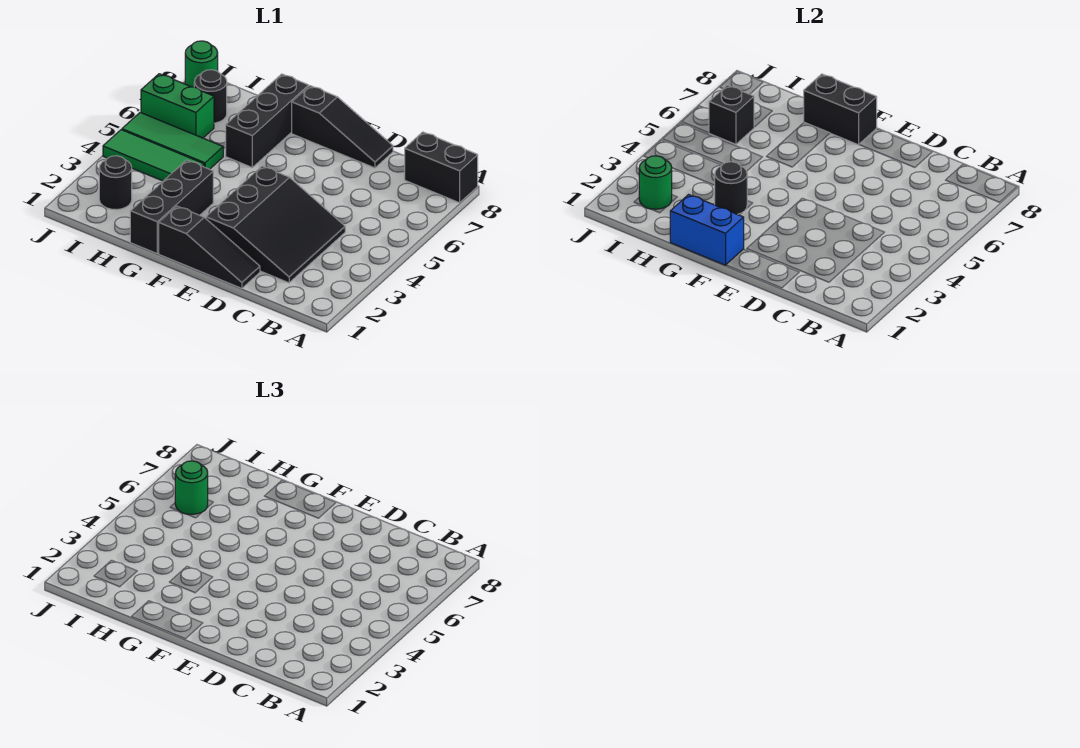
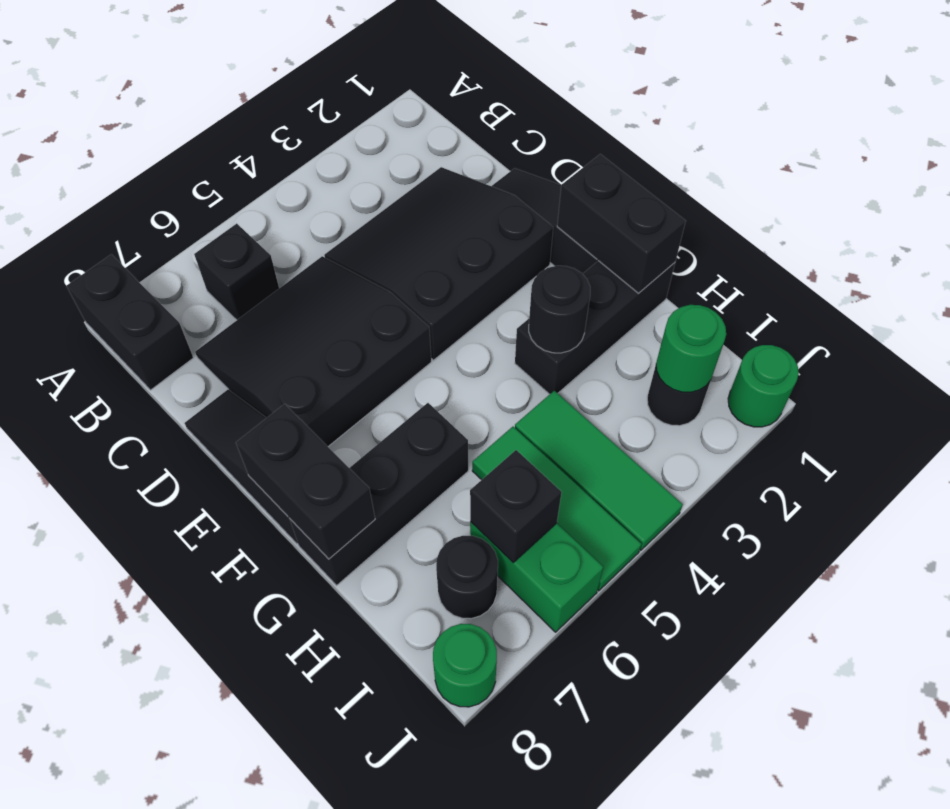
none -> black brick B6 level 1
none -> black slope C5:E7 level 1 top E
blue brick F1:G1 level 2 -> black brick F1:G1 level 2
green round brick I6 level 3 -> green round brick J1 level 1

